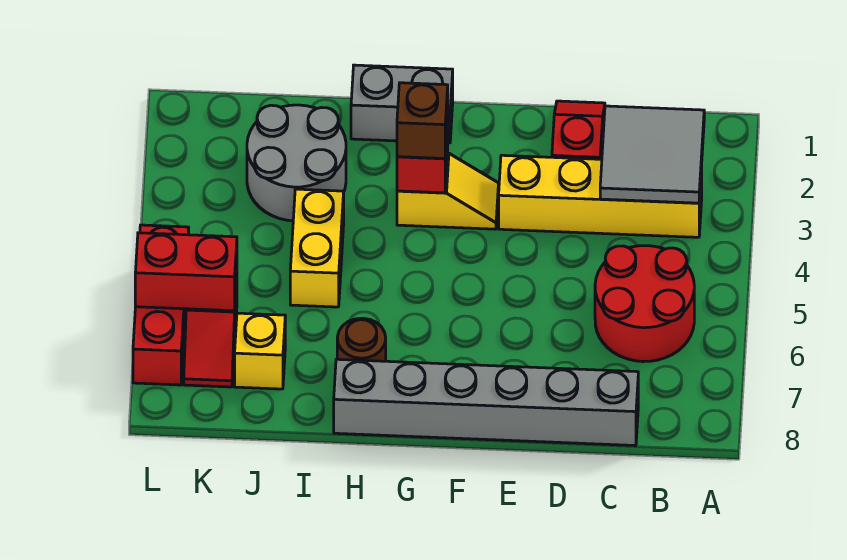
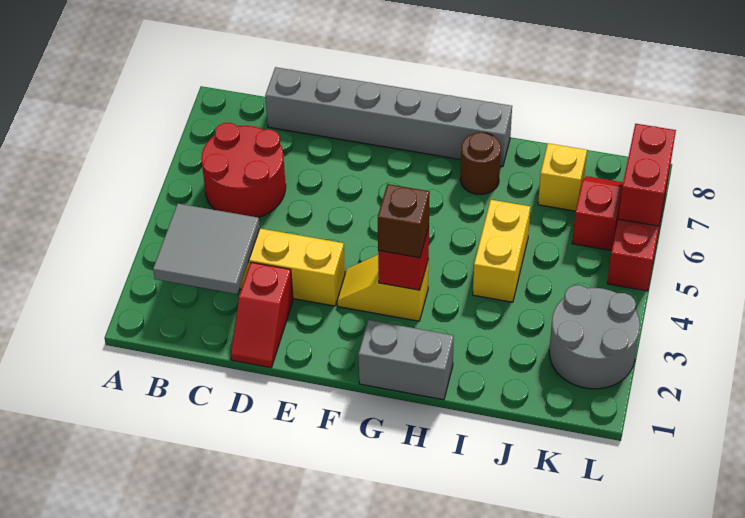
grey round brick I2:J3 level 1 -> grey round brick K2:L3 level 1
red brick K6:L6 level 2 -> red brick L6:L7 level 2

